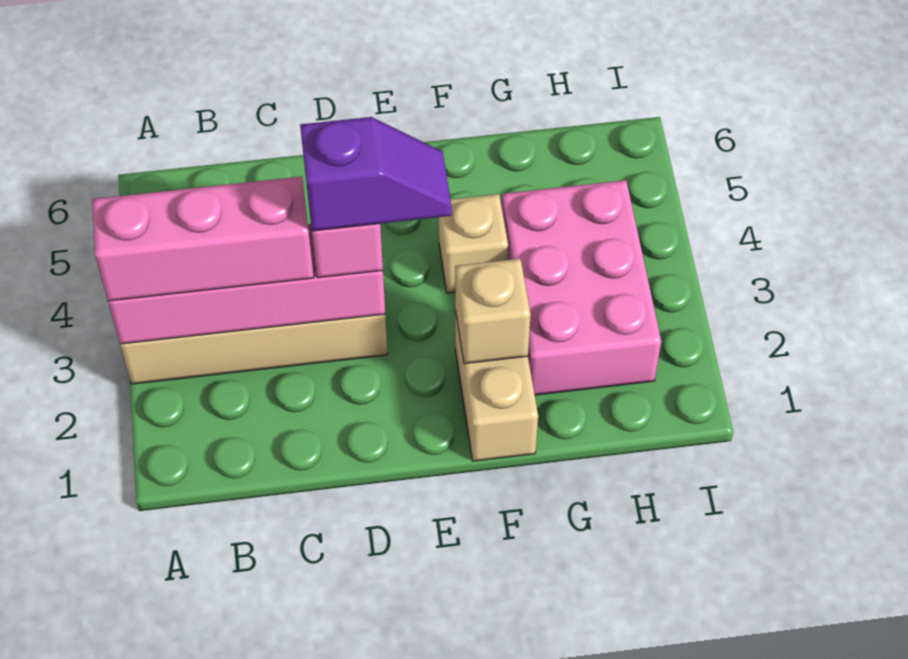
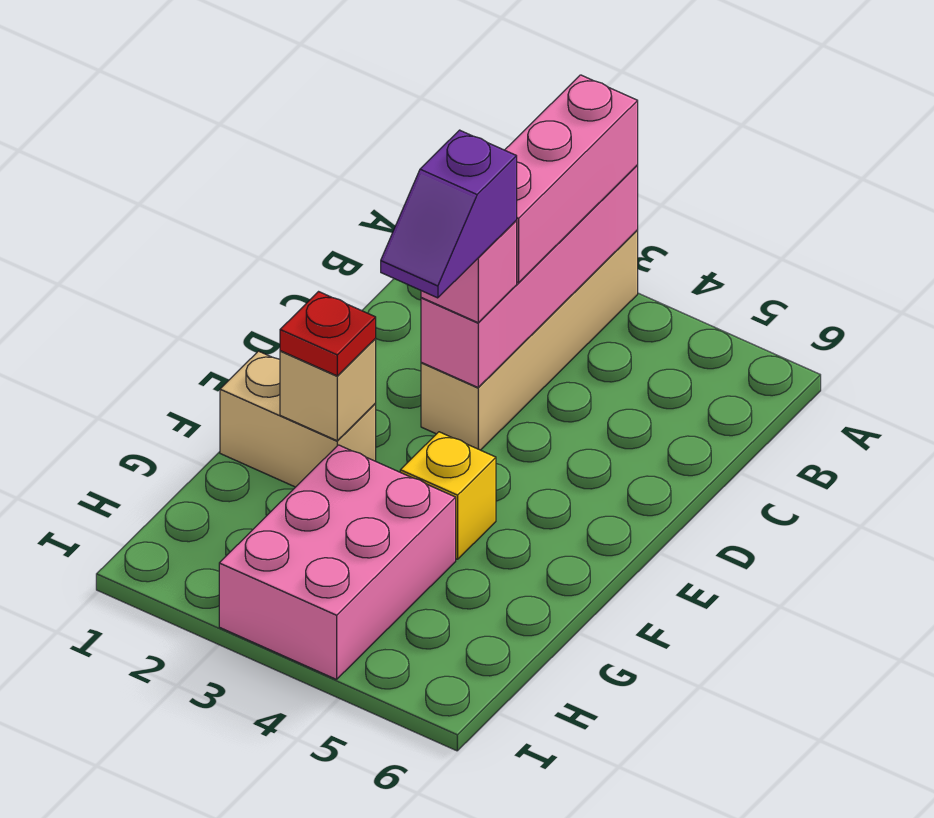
none -> red plate F2 level 3
tan brick F4 level 1 -> yellow brick F4 level 1
pink brick G2:H4 level 1 -> pink brick G3:I4 level 1

